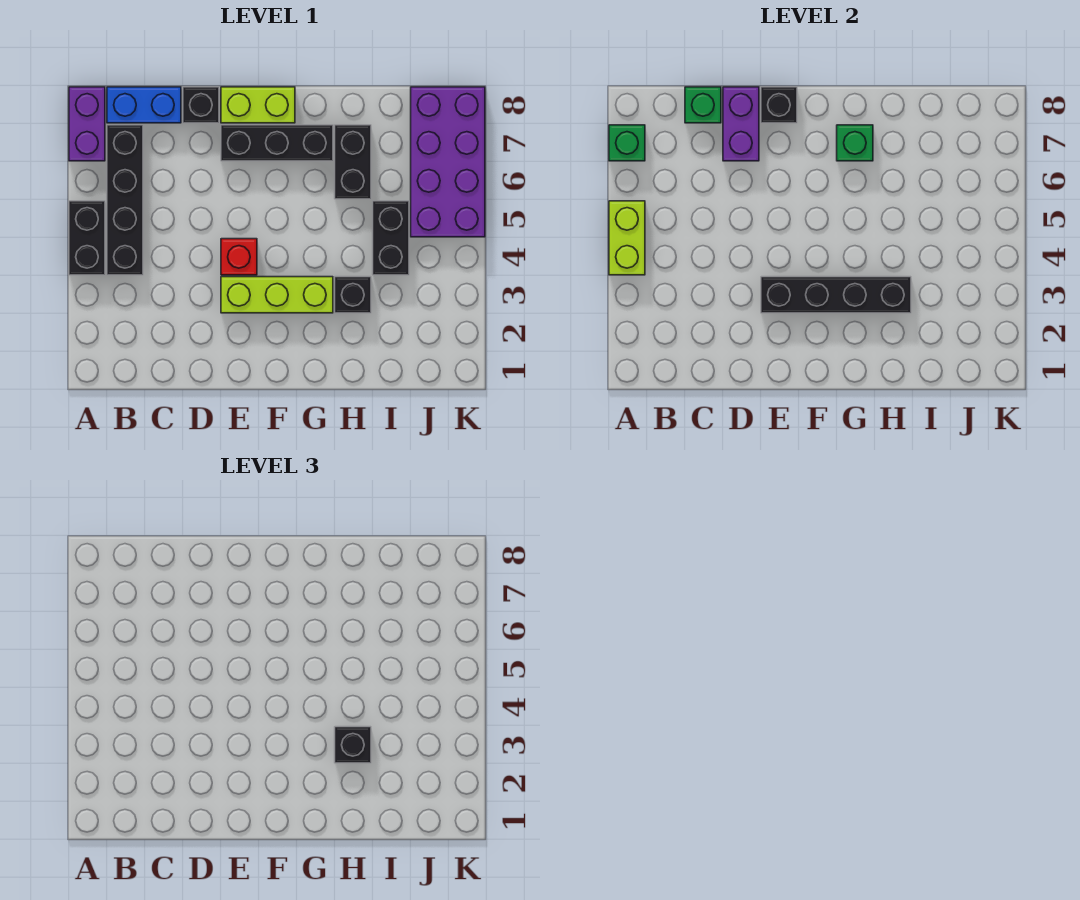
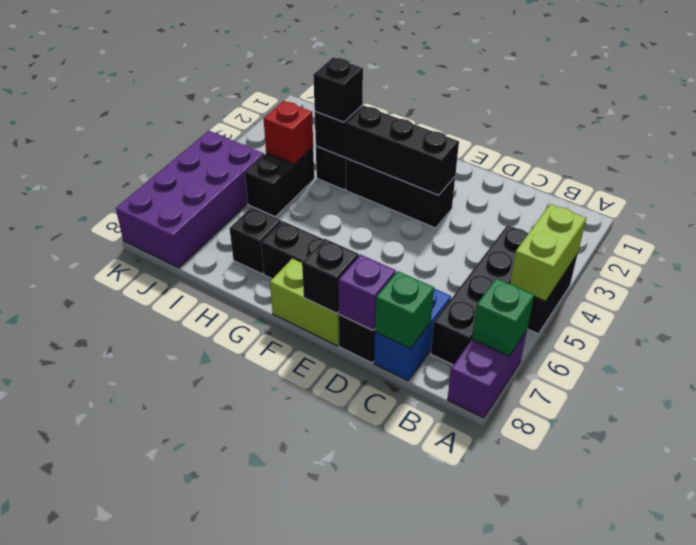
blue brick B8:C8 level 1 -> blue brick C7:C8 level 1
purple brick D7:D8 level 2 -> purple brick D8 level 2
lime brick E3:G3 level 1 -> black brick E3:G3 level 1
red brick E4 level 1 -> red brick I4 level 2
green brick G7 level 2 -> none
black brick H6:H7 level 1 -> black brick H7 level 1

